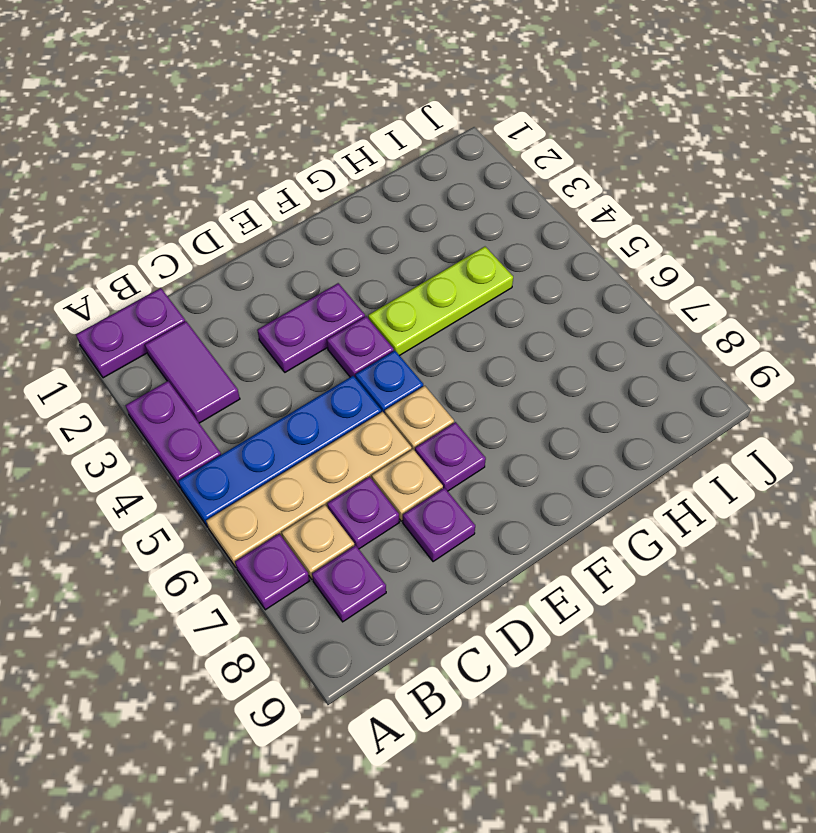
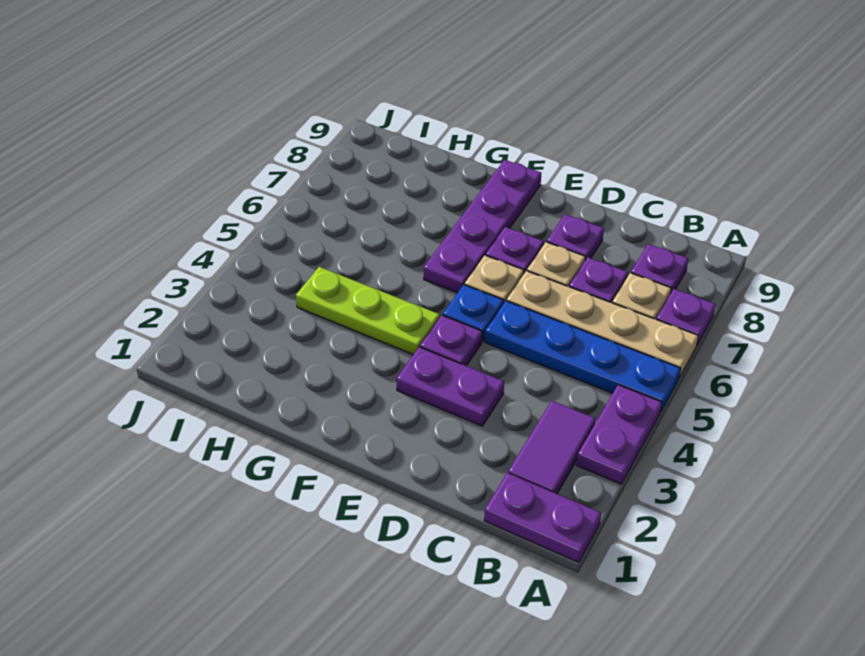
none -> purple plate F6:F9 level 1

